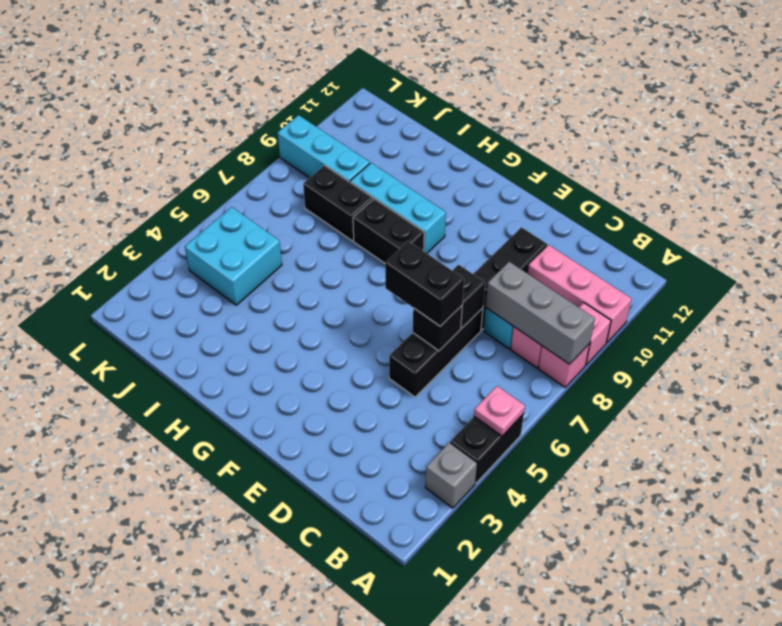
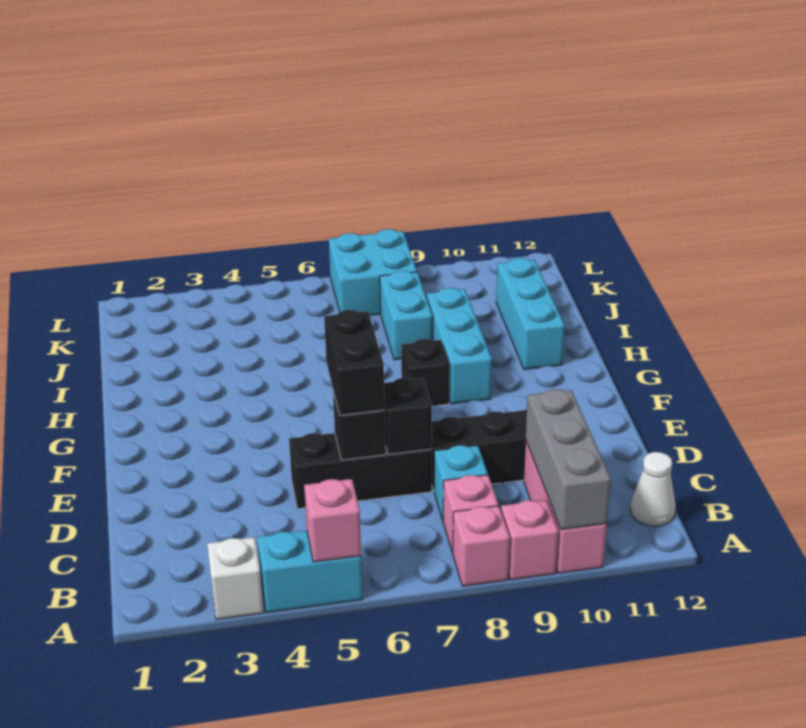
grey brick A3 level 1 -> white brick A3 level 1
black brick A4:A5 level 1 -> cyan brick A4:A5 level 1
pink plate A5 level 2 -> pink brick A5 level 2
grey brick A8:C8 level 2 -> grey brick A10:C10 level 2
none -> white cone B12 level 1
black brick G8:H8 level 1 -> black brick G8 level 1
black brick I8:J8 level 1 -> cyan brick I8:J8 level 1
cyan brick J4:K5 level 1 -> cyan brick K7:L8 level 1
cyan brick J9:L9 level 1 -> cyan brick H11:J11 level 1

